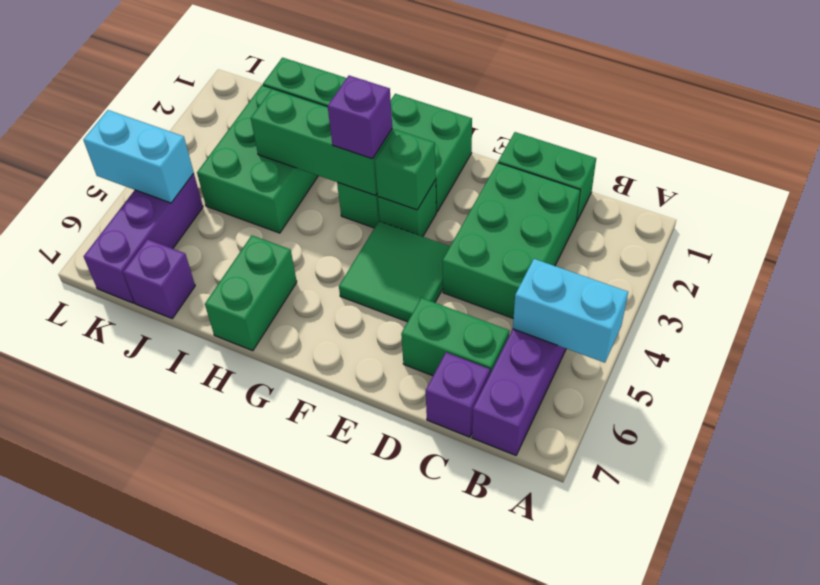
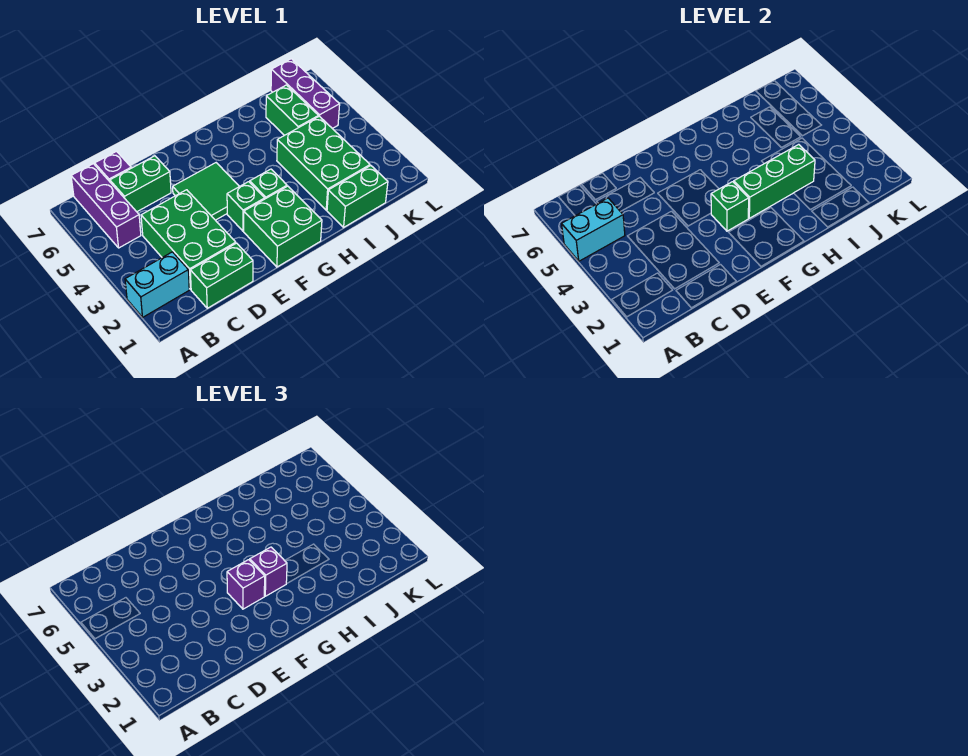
green brick H6:H7 level 1 -> green brick J5:J6 level 1
purple brick J7 level 1 -> purple brick F3 level 3
cyan brick K5:L5 level 2 -> cyan brick A2:B2 level 1

